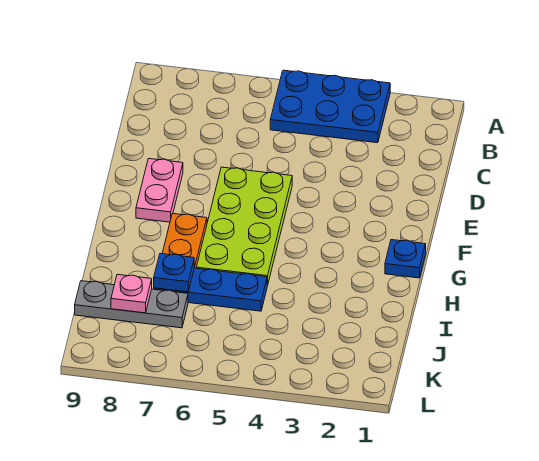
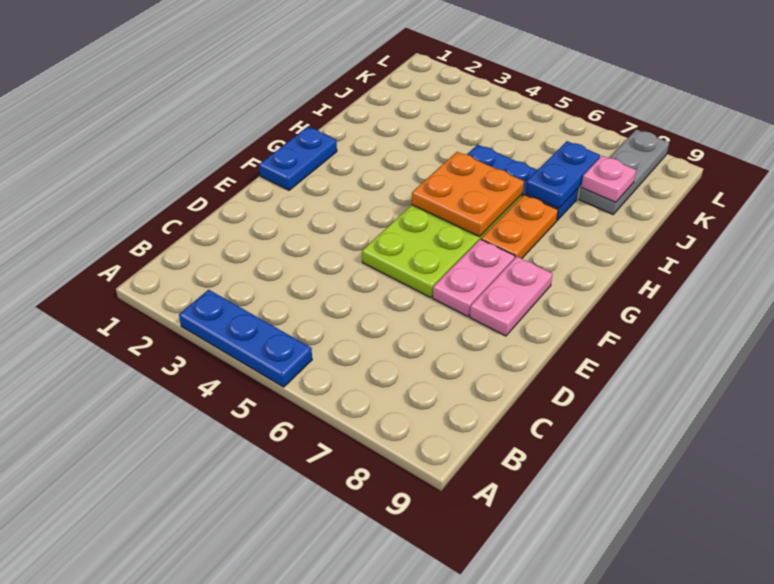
blue plate A3:B5 level 1 -> blue plate A3:A5 level 1
none -> pink plate E7:F7 level 1
blue plate G1 level 1 -> blue plate F1:G1 level 1
none -> orange plate G5:H6 level 2
blue plate I7 level 2 -> blue plate I7:J7 level 2
grey plate J7:J9 level 1 -> grey plate J8:L8 level 1

